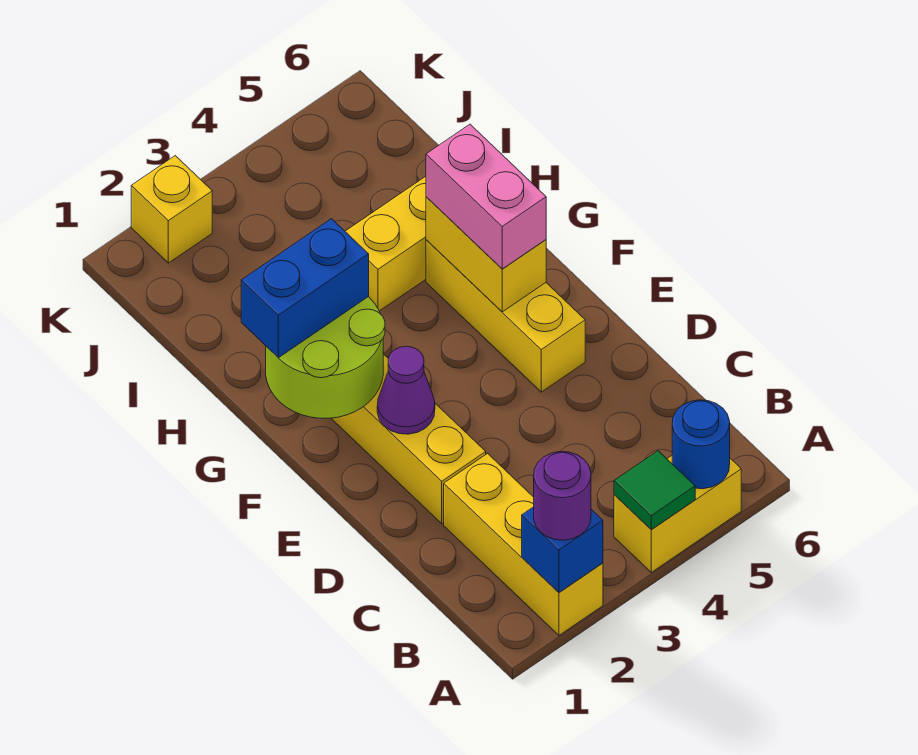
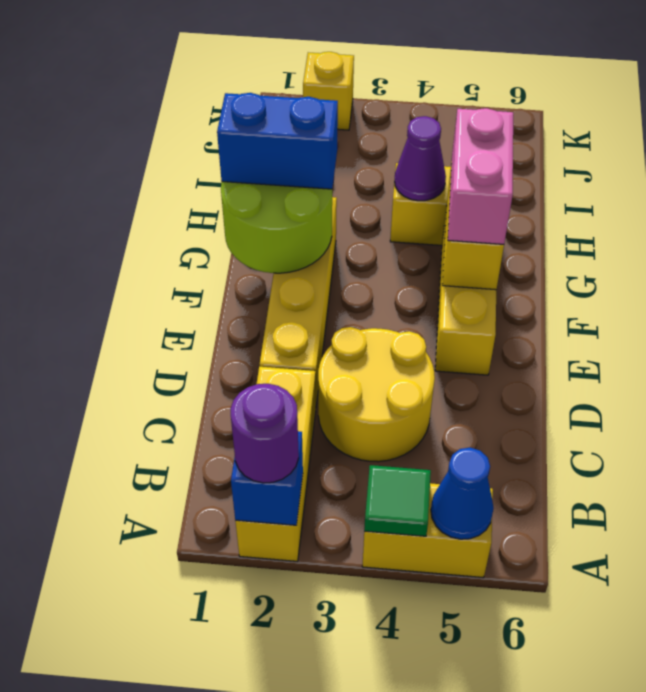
blue round brick A5 level 2 -> blue cone A5 level 2
none -> yellow round brick C3:D4 level 1
purple cone E2 level 2 -> purple cone H4 level 2

